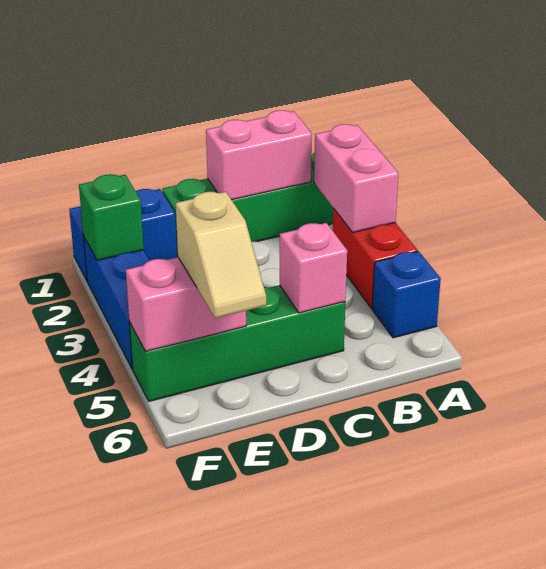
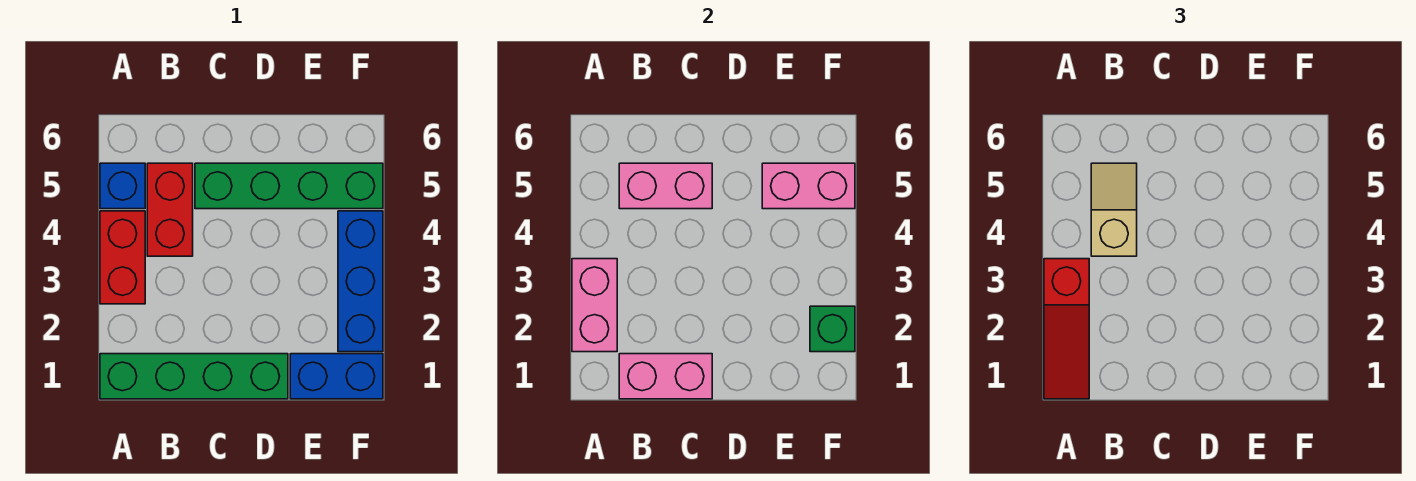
none -> red slope A1:A3 level 3 top 3
none -> red brick B4:B5 level 1
pink brick C5 level 2 -> pink brick B5:C5 level 2
tan slope E5:E6 level 3 top 5 -> tan slope B4:B5 level 3 top 4

